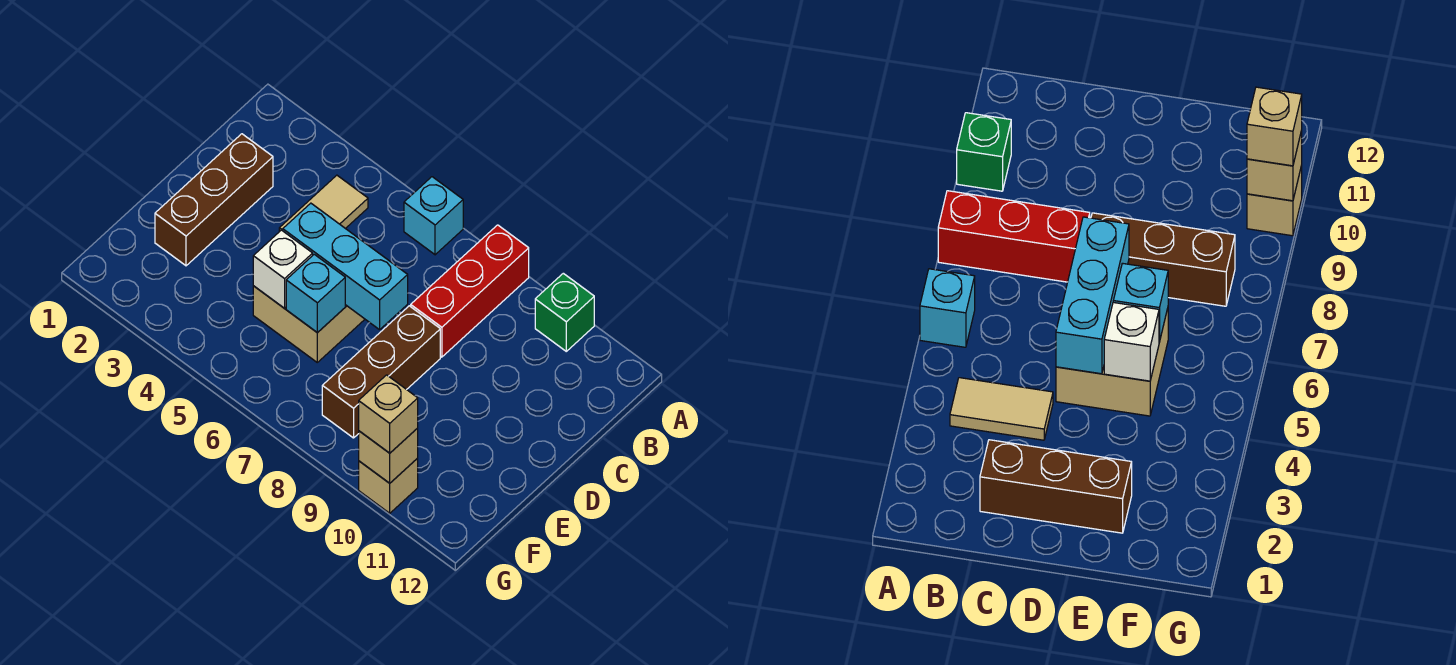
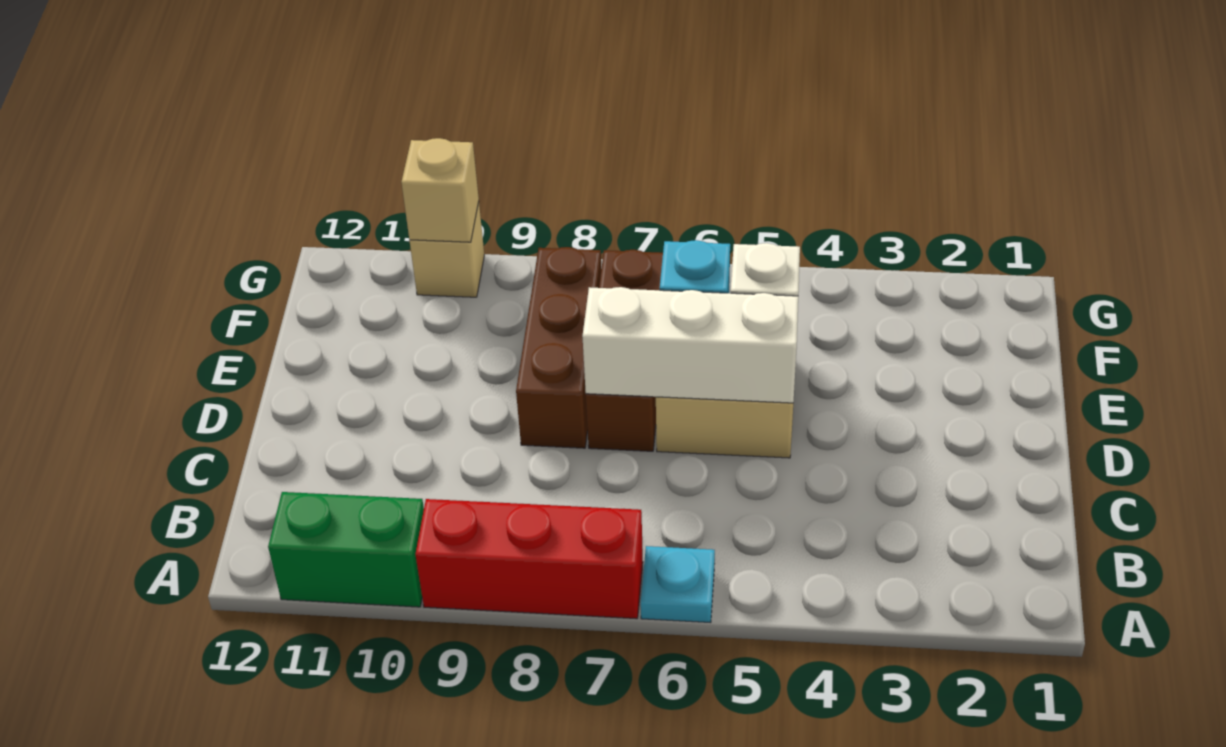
cyan brick A6 level 1 -> cyan plate A6 level 1
red brick A8:C8 level 1 -> red brick A7:A9 level 1
green brick A10 level 1 -> green brick A10:A11 level 1
tan tile B4:C4 level 1 -> none
brown brick C2:E2 level 1 -> brown brick D7:F7 level 1
cyan brick D5:D7 level 2 -> white brick D5:D7 level 2
tan brick G10 level 3 -> none

